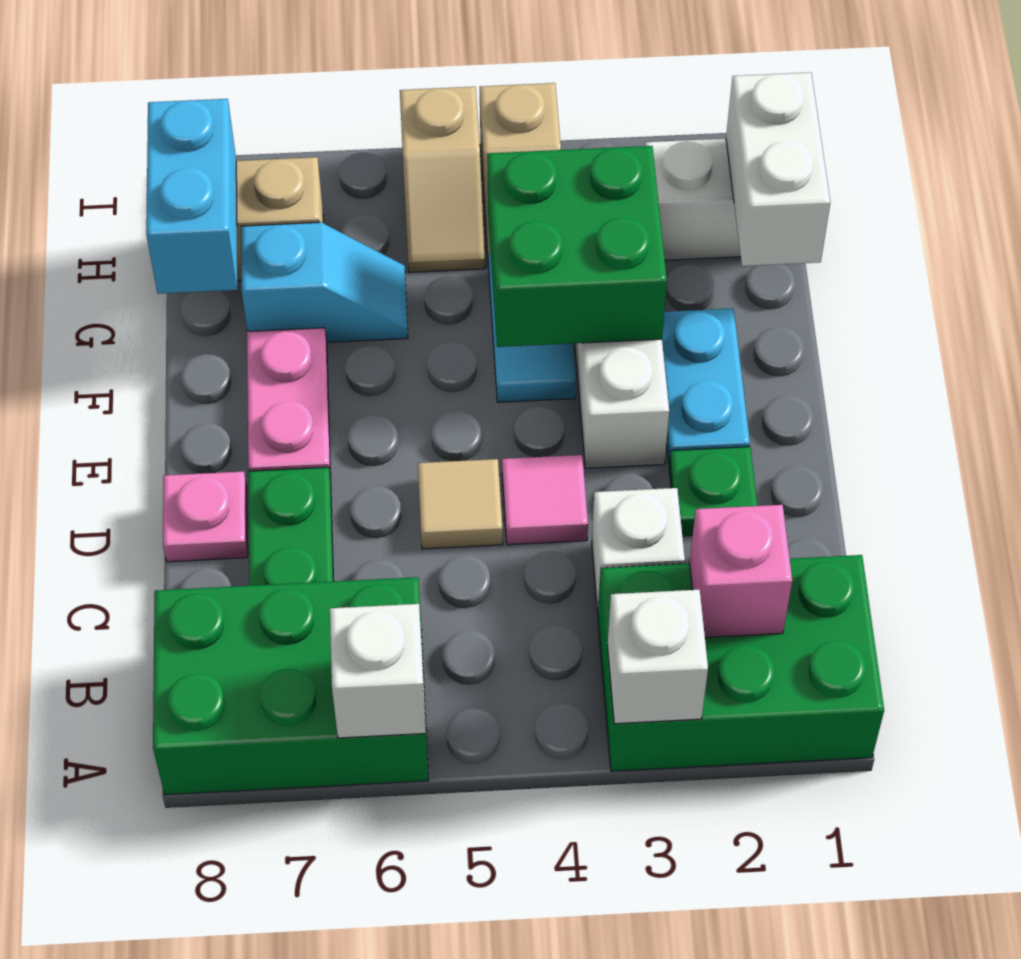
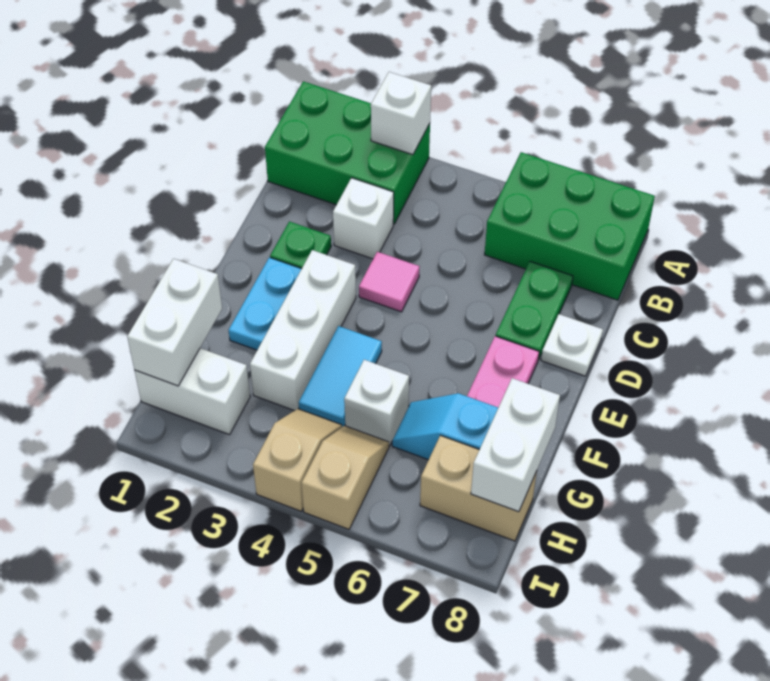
white brick A6 level 2 -> white brick G5 level 1
pink brick B2 level 2 -> none
tan tile D5 level 1 -> none
pink plate D8 level 1 -> white plate D8 level 1
green brick F3:G4 level 2 -> none
cyan brick G8:H8 level 2 -> white brick G8:H8 level 2

